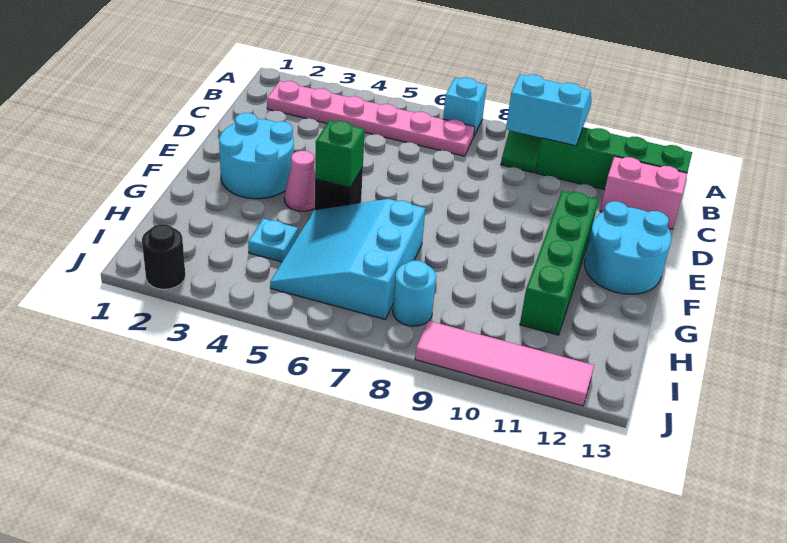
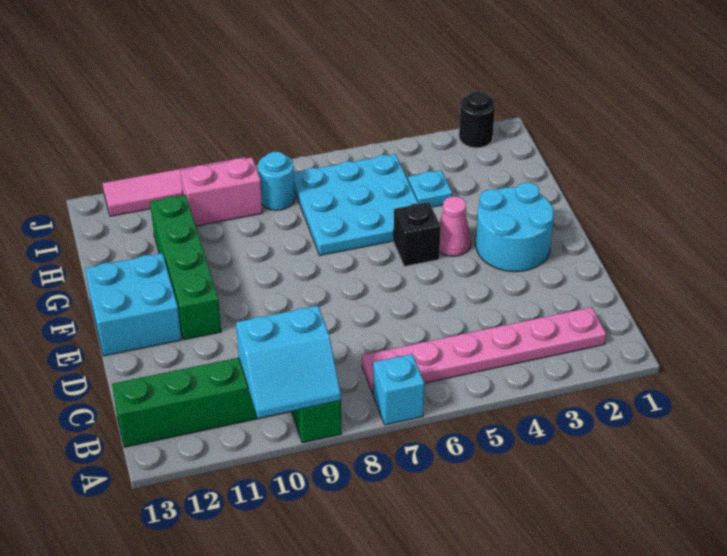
pink brick C12:C13 level 1 -> pink brick I9:I10 level 1
cyan round brick E12:F13 level 1 -> cyan brick E12:F13 level 1
green brick F5 level 2 -> none
cyan slope G5:I7 level 1 top 7 -> cyan plate G5:I7 level 1

